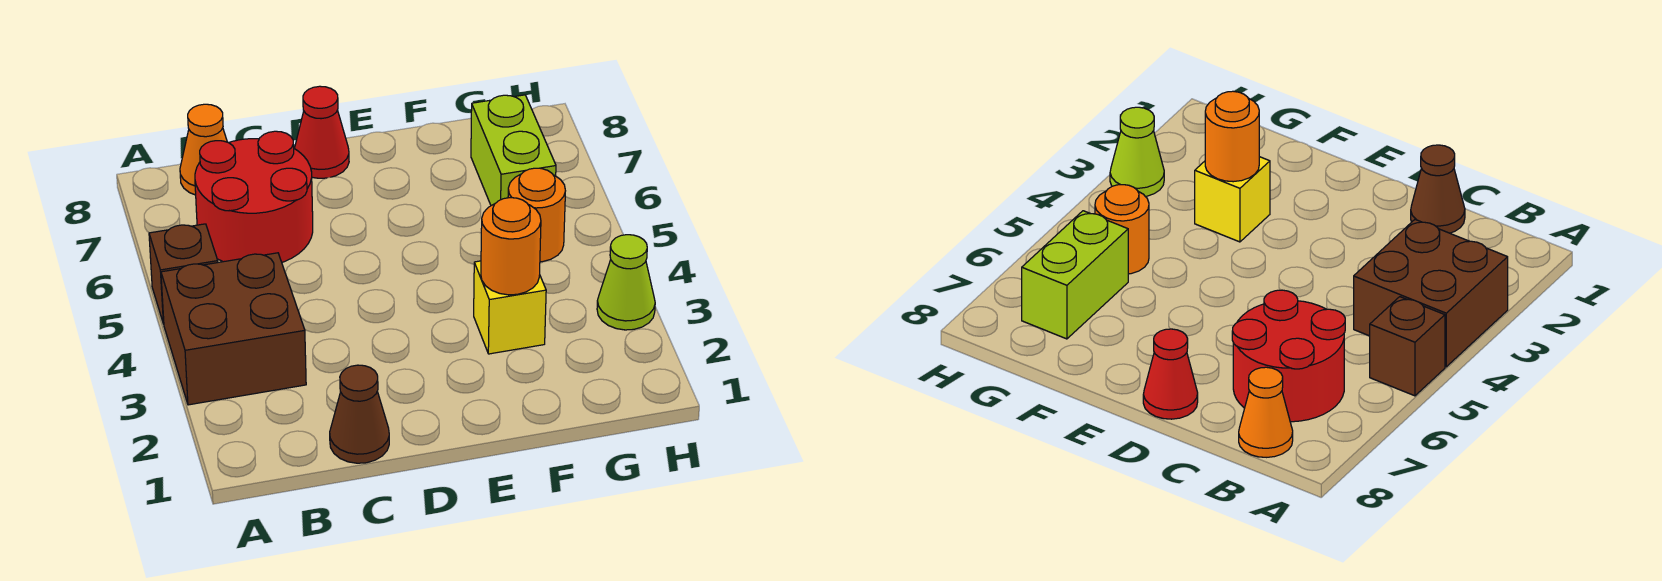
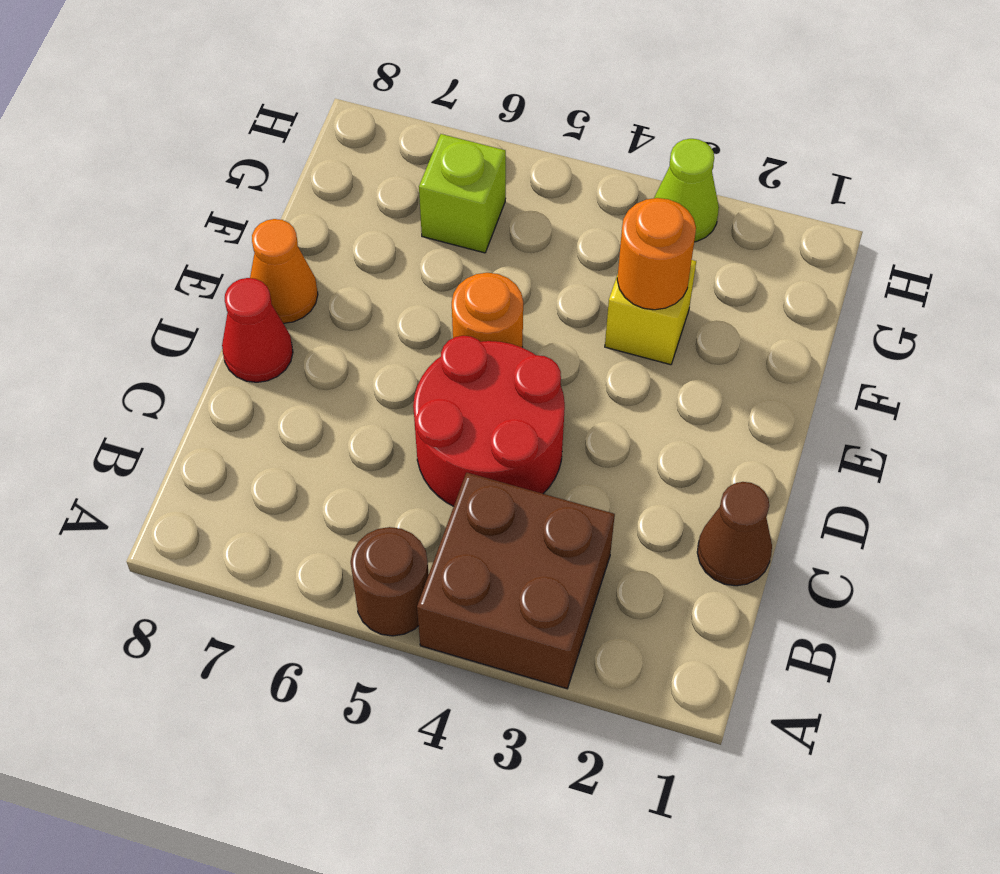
brown brick A5 level 1 -> brown round brick A5 level 1
red round brick B6:C7 level 1 -> red round brick C4:D5 level 1
orange cone B8 level 1 -> orange cone E8 level 1
orange round brick G5 level 1 -> orange round brick E5 level 1
lime brick G6:G7 level 1 -> lime brick G6 level 1

